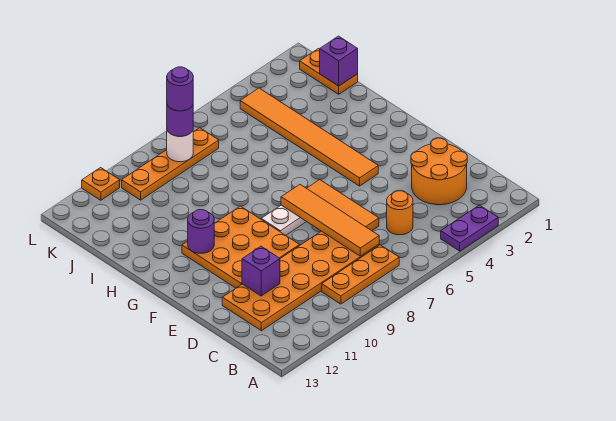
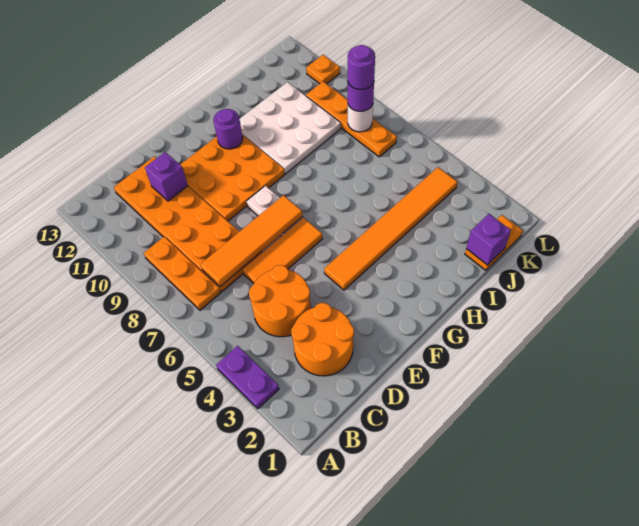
orange round brick C5 level 1 -> orange round brick C4:D5 level 1
none -> white plate H9:J11 level 1

